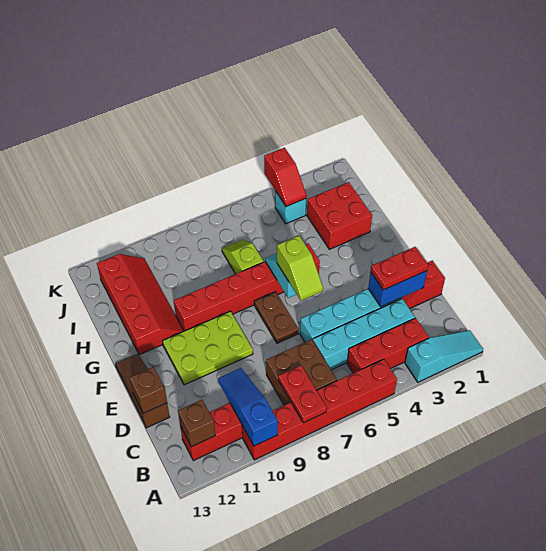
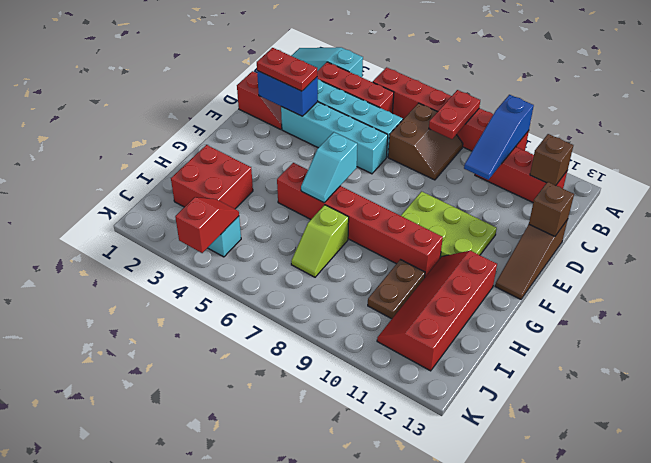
brown brick B7:C8 level 1 -> brown slope B7:C8 level 1 top 7
lime slope E6:F6 level 3 top F -> none
brown plate E7:F7 level 1 -> brown plate H10:I10 level 1

